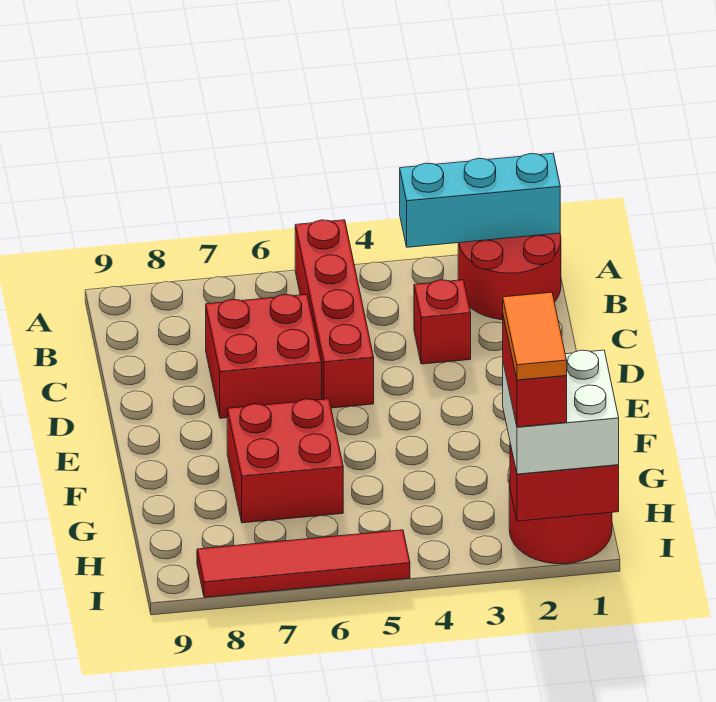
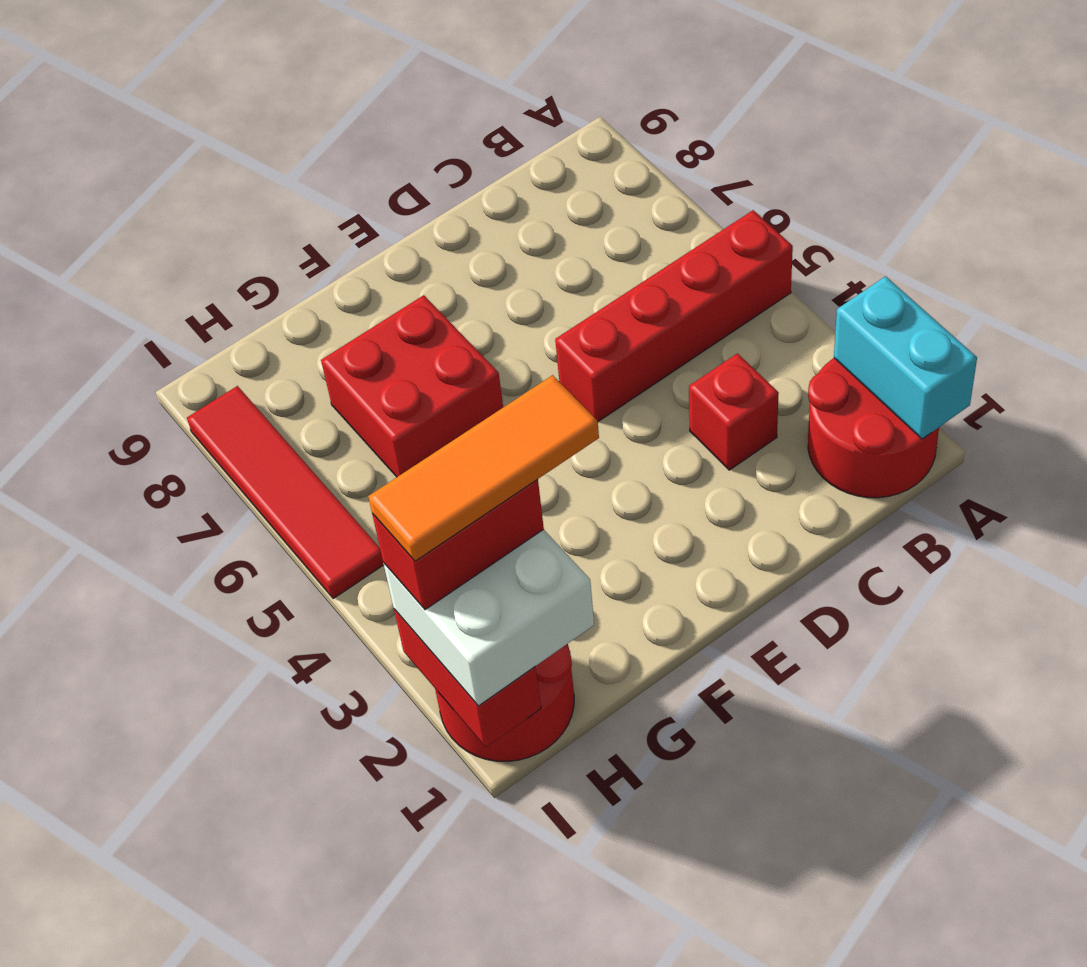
cyan brick A1:A3 level 2 -> cyan brick A1:A2 level 2
red brick C6:D7 level 1 -> none
orange tile H2:I2 level 5 -> orange tile G2:I2 level 5

